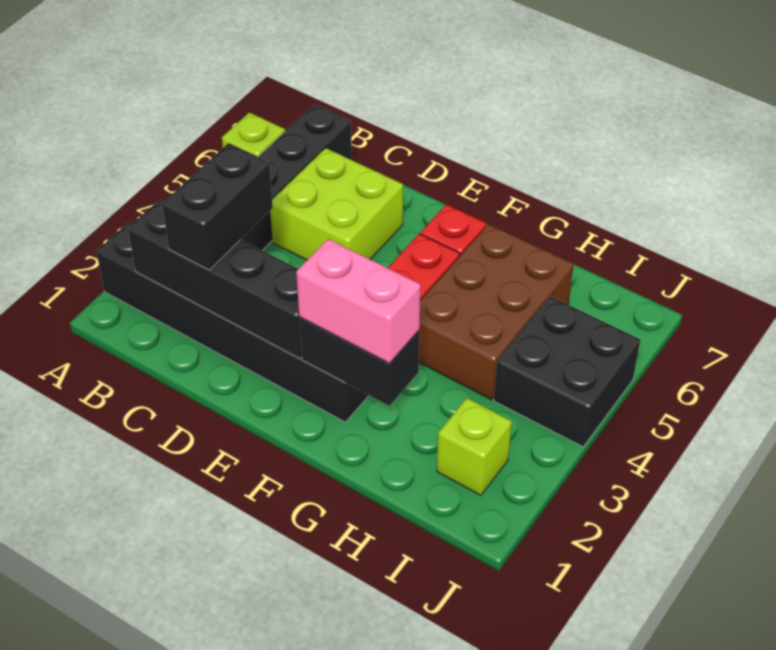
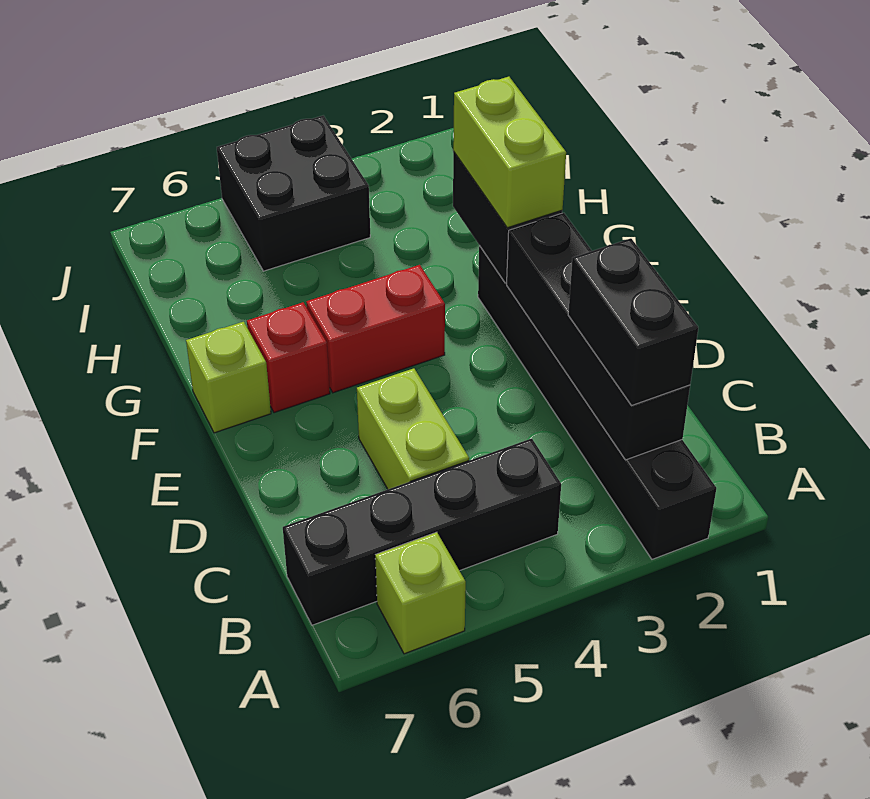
black brick C2:C3 level 3 -> black brick B2:C2 level 3
lime brick C5:D6 level 1 -> lime brick C5:D5 level 1
pink brick F2:G2 level 3 -> lime brick F2:G2 level 3
brown brick G4:H6 level 1 -> none
lime brick I2 level 1 -> lime brick F7 level 1

